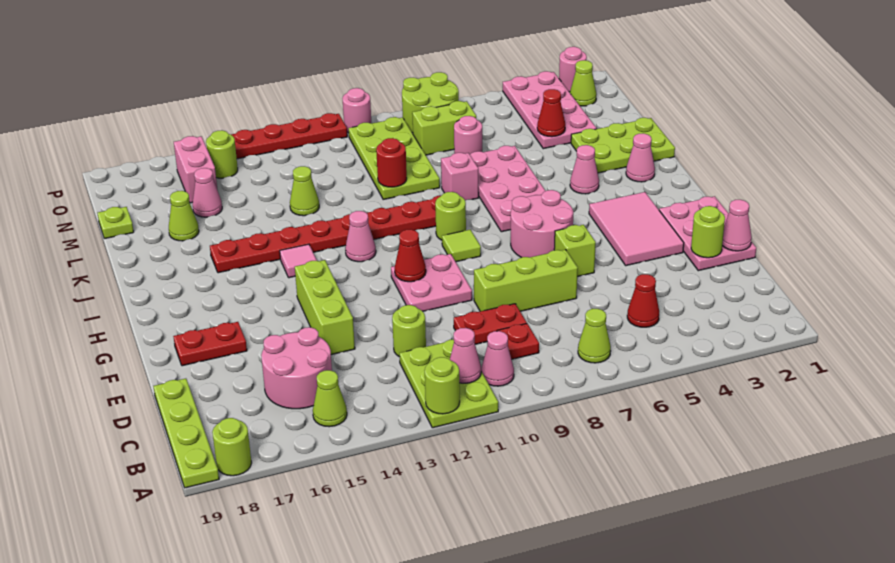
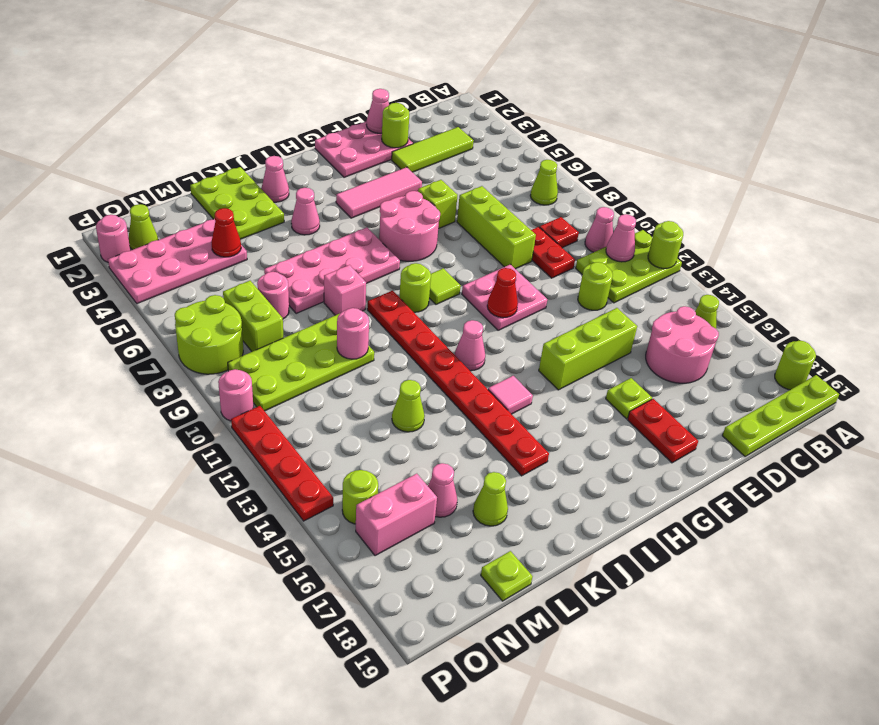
none -> lime tile C3:E3 level 1
red cone C5 level 1 -> none
pink tile F3:H4 level 1 -> pink tile F4:H4 level 1
none -> lime plate F16 level 1
red round brick L10 level 2 -> pink round brick L10 level 2

